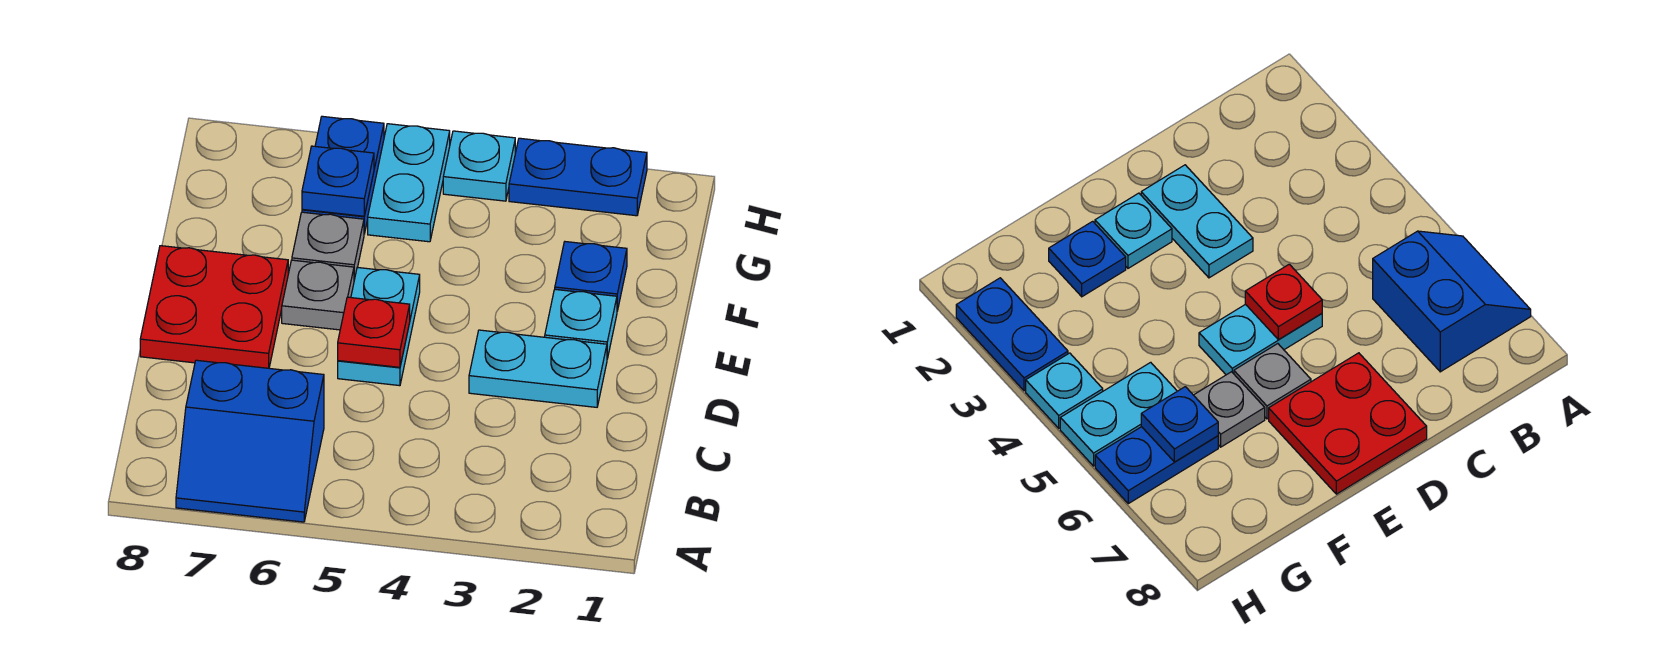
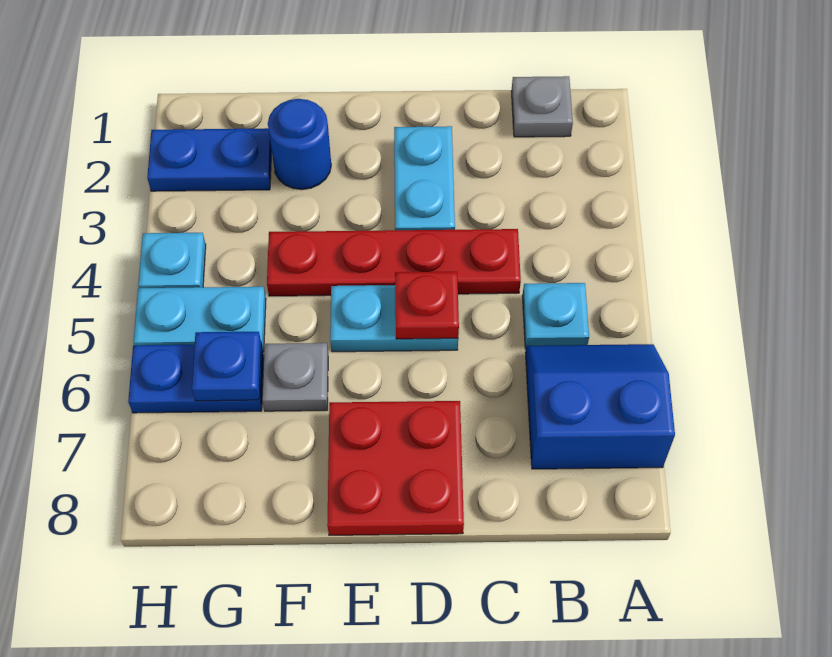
blue slope A6:B7 level 1 top B -> blue slope A6:B7 level 1 top 7
none -> red plate C4:F4 level 1
cyan plate E2 level 1 -> cyan plate B5 level 1
grey plate E6 level 1 -> grey plate B1 level 1
blue plate F2 level 1 -> blue round brick F2 level 1
blue plate H2:H3 level 1 -> blue plate G2:H2 level 1

